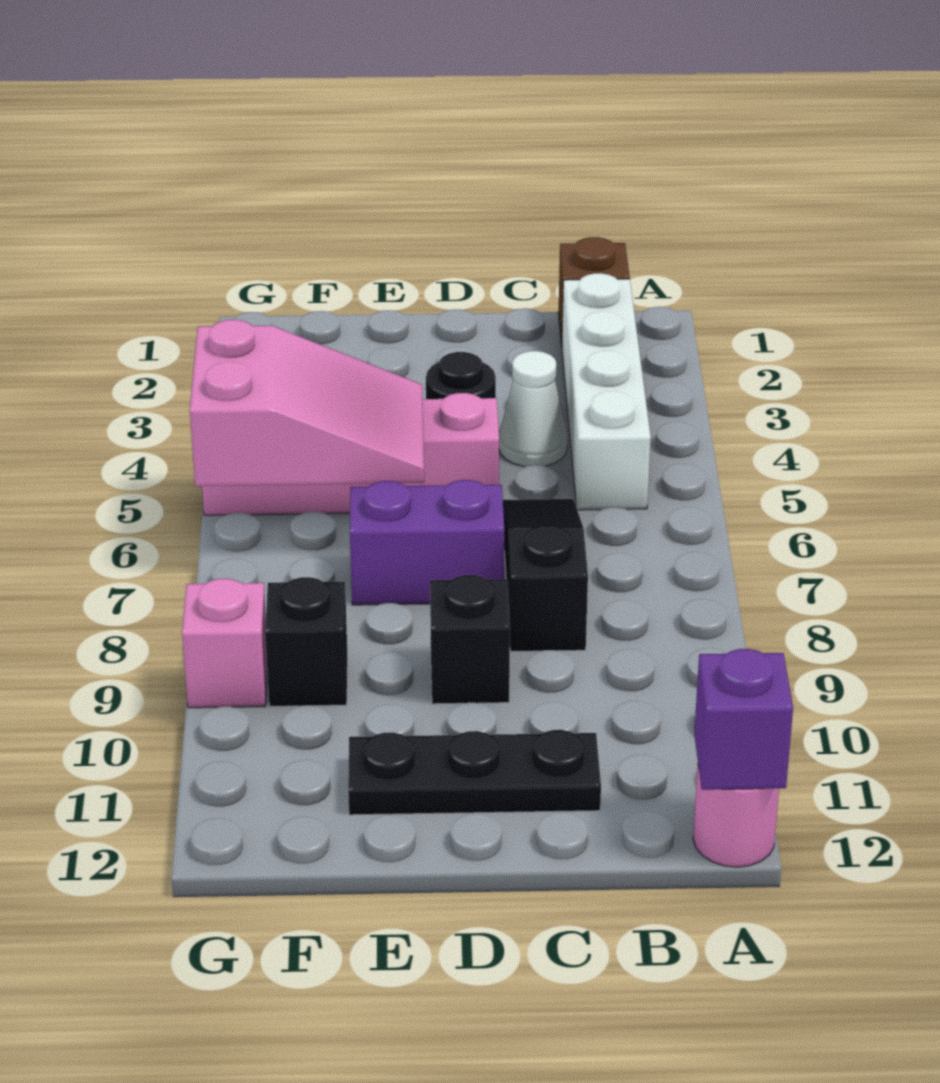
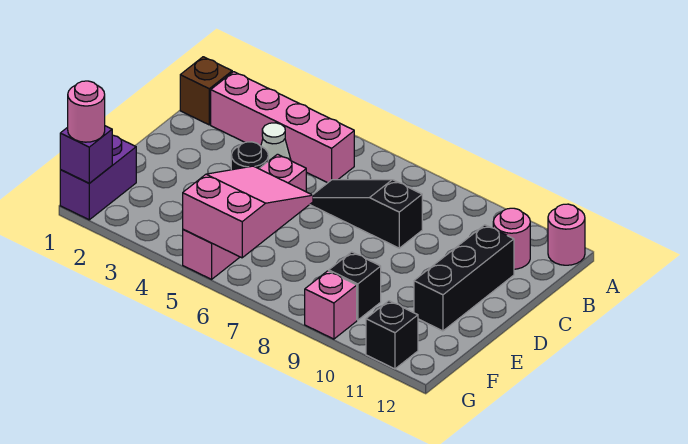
purple brick A12 level 2 -> purple brick G1 level 2
white brick B2:B5 level 1 -> pink brick B2:B5 level 1
none -> pink round brick B11 level 1
black plate C11:E11 level 1 -> black brick C11:E11 level 1
purple brick D7:E7 level 1 -> purple brick F1:G1 level 1
black brick D9 level 1 -> black brick G11 level 1
none -> pink round brick G1 level 3

